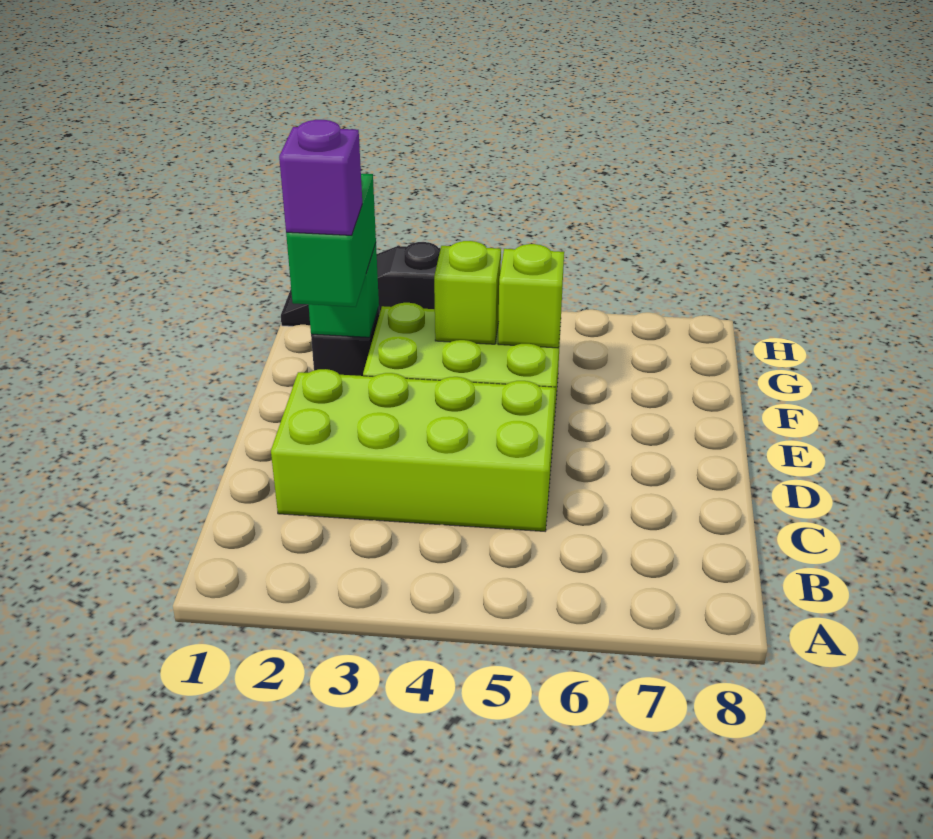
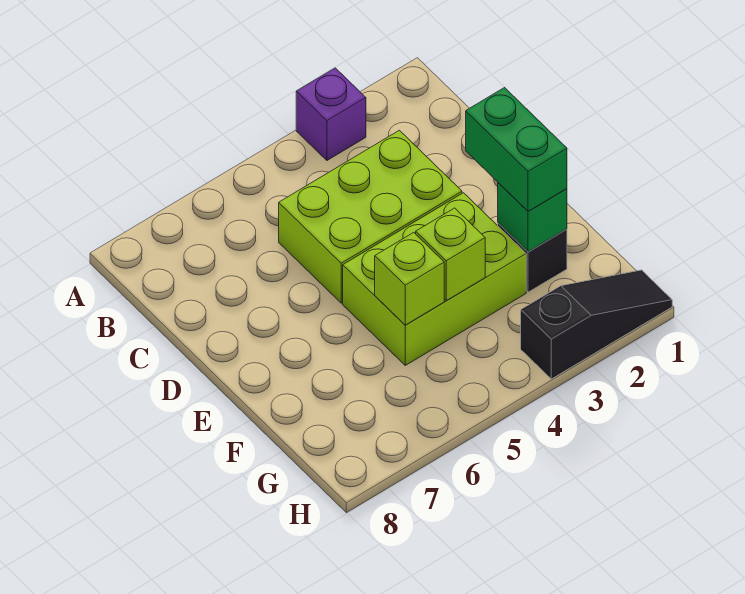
lime brick C2:D5 level 1 -> lime brick C3:D5 level 1
purple brick E2 level 4 -> purple brick A3 level 1

